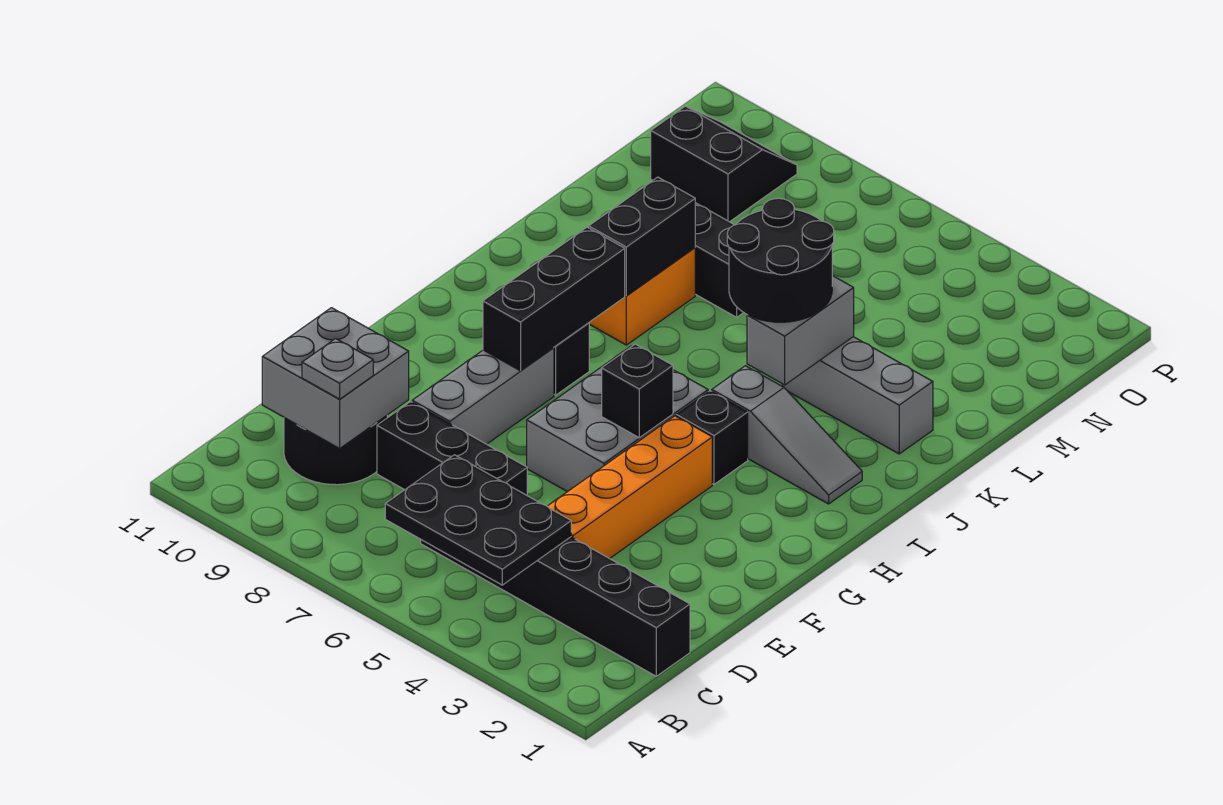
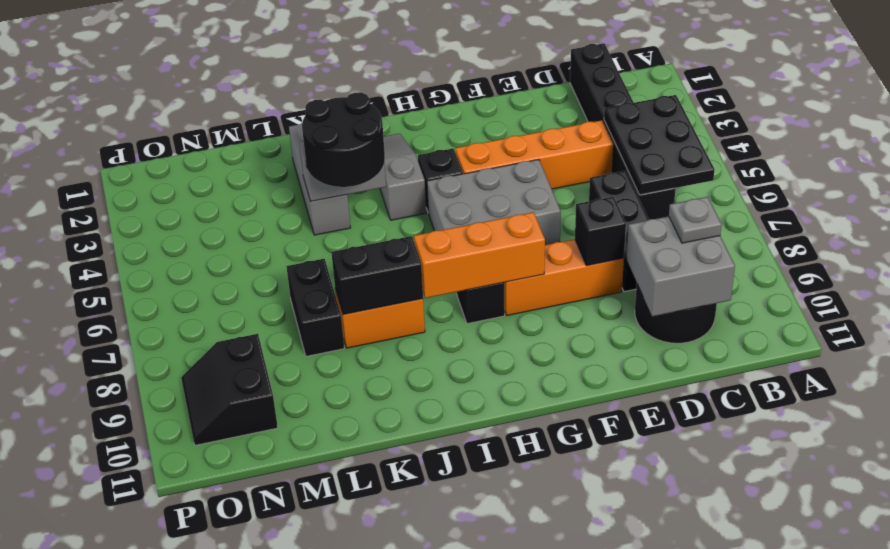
grey brick E8:G8 level 1 -> orange brick E8:G8 level 1
black brick G5 level 2 -> black brick E8 level 2
black brick G8:I8 level 2 -> orange brick G8:I8 level 2

